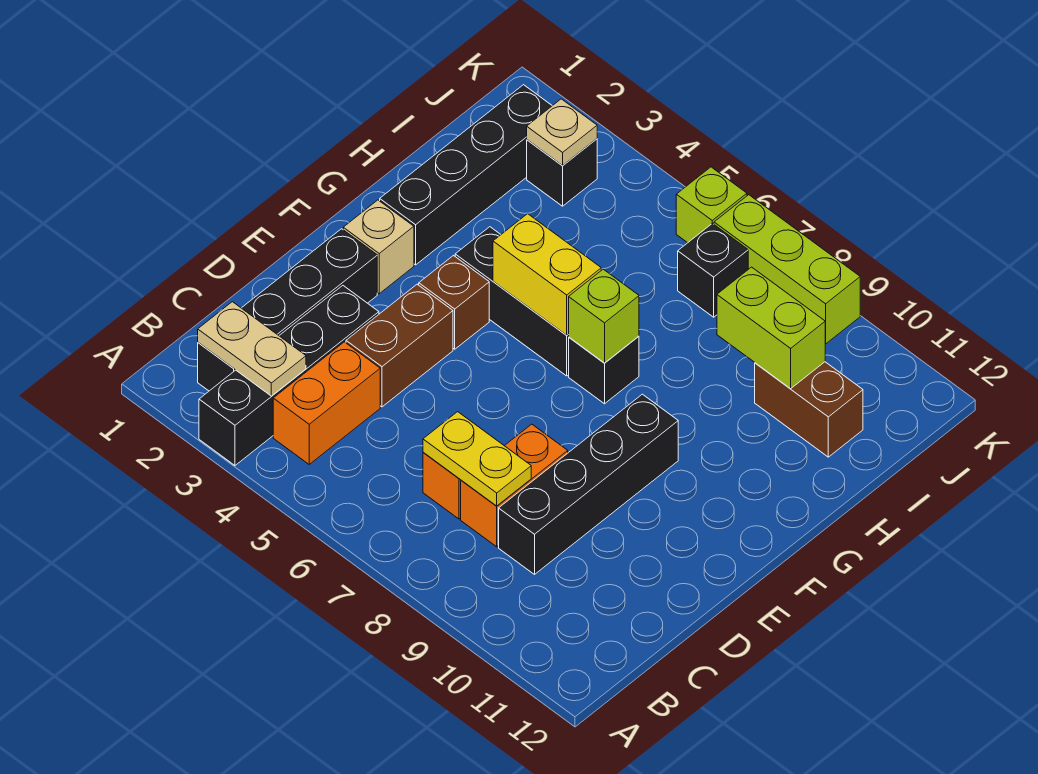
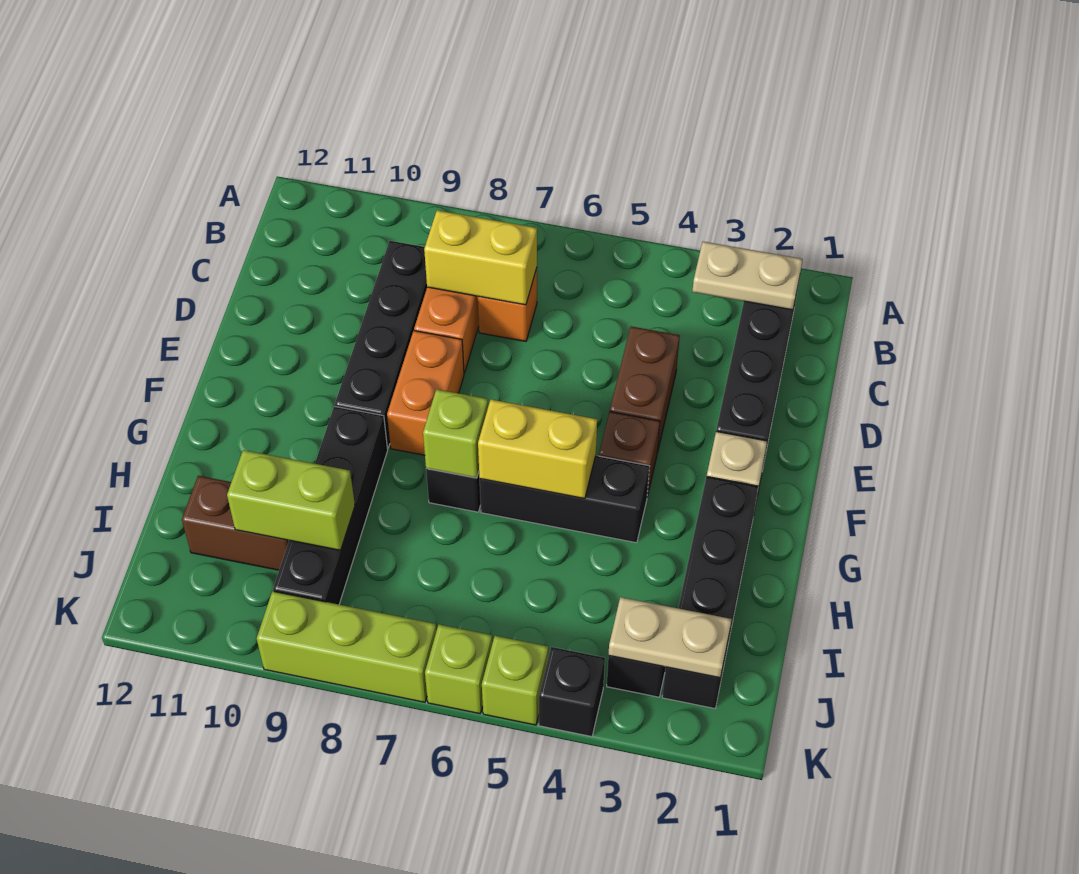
black brick A3:D3 level 1 -> black brick G9:J9 level 1
orange brick B4:C4 level 1 -> orange brick E8:F8 level 1
yellow plate C7:C8 level 2 -> yellow brick C7:C8 level 2
tan plate J3 level 2 -> tan plate J2:J3 level 2
black brick J7 level 1 -> black brick K4 level 1
none -> lime brick K5 level 1

